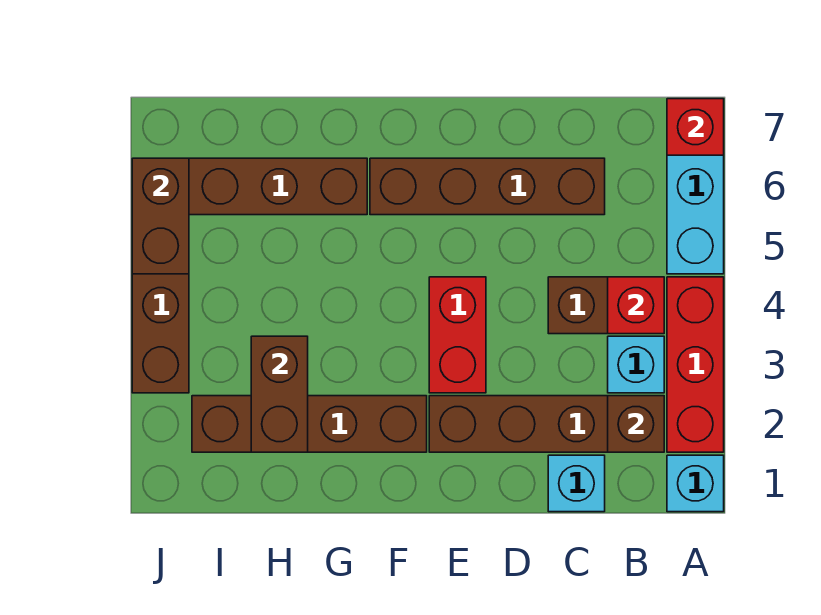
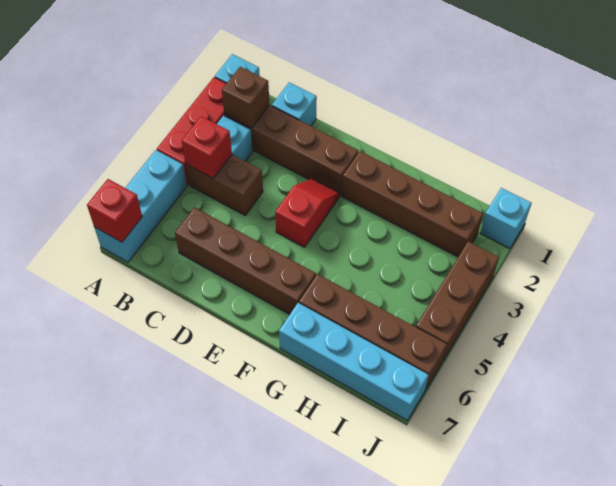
red brick E3:E4 level 1 -> red slope E3:E4 level 1 top 4
none -> cyan brick G7:J7 level 1
brown brick H2:H3 level 2 -> none
none -> cyan brick J1 level 1
brown brick J5:J6 level 2 -> none

